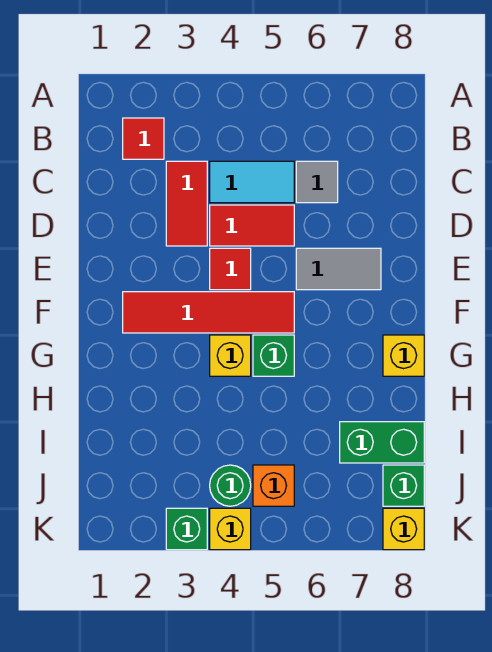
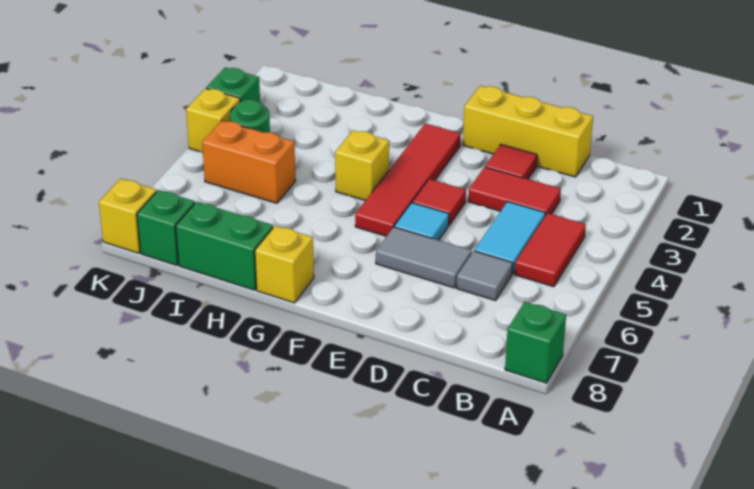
red tile B2 level 1 -> red tile D2 level 1
none -> yellow brick C1:E1 level 1
red tile D4:D5 level 1 -> red tile B4:B5 level 1
none -> cyan tile E5 level 1
grey tile E6:E7 level 1 -> grey tile D6:E6 level 1
green brick G5 level 1 -> green brick A8 level 1
green brick I7:I8 level 1 -> green brick H8:I8 level 1
orange brick J5 level 1 -> orange brick I5:J5 level 1

